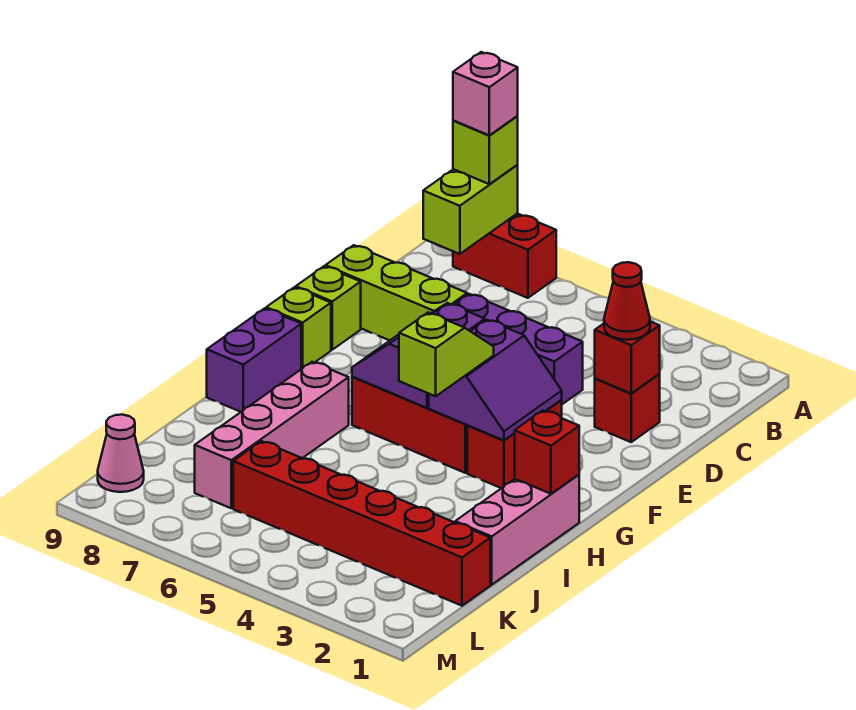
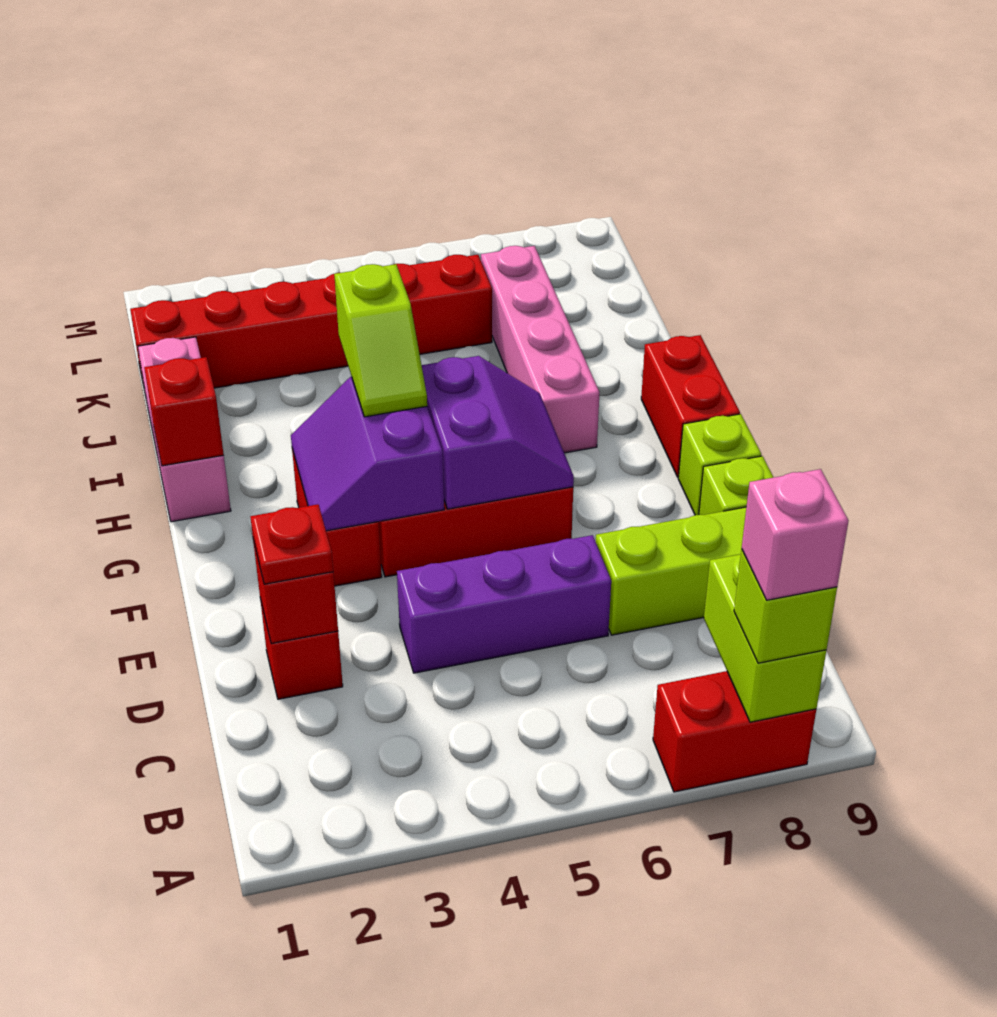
red cone D2 level 3 -> red plate D2 level 3
purple brick G9:H9 level 1 -> red brick G9:H9 level 1
pink cone L9 level 1 -> none

